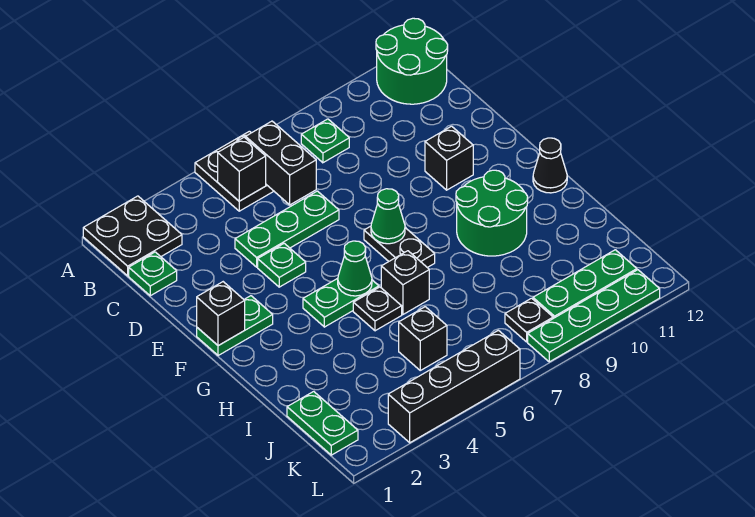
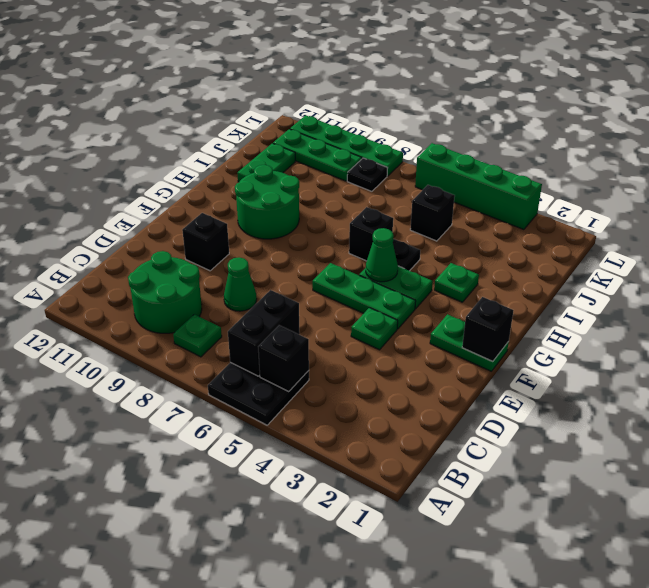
black plate A1:B2 level 1 -> none
green round brick A11:B12 level 1 -> green round brick B9:C10 level 1
green plate C1 level 1 -> green plate H3 level 1
green plate D4:D6 level 1 -> green plate F4:F6 level 1
black plate F7:G7 level 1 -> none
green cone F7 level 2 -> green cone D8 level 1
black cone G12 level 1 -> none
green plate J1:K1 level 1 -> green plate I11:J11 level 1
black brick L3:L6 level 1 -> green brick L3:L6 level 1

